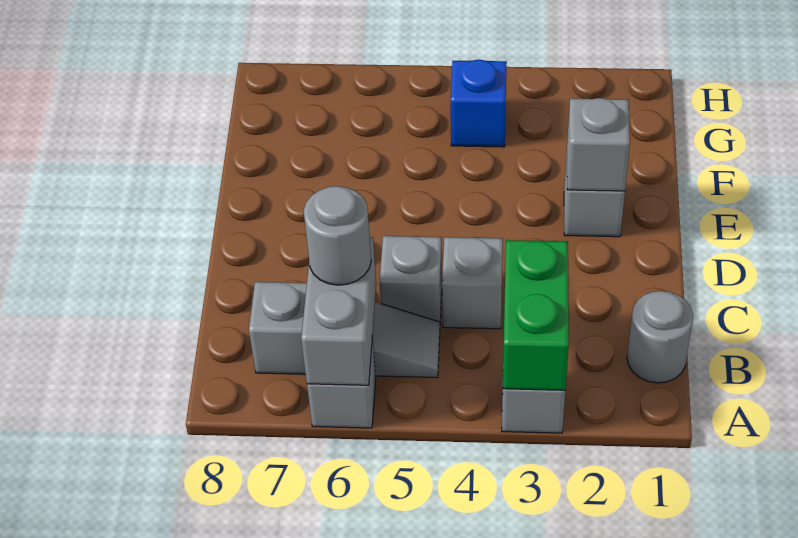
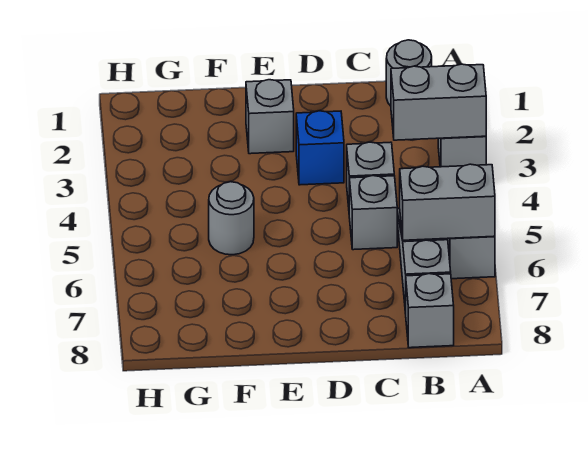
green brick A3:B3 level 2 -> grey brick A3:B3 level 2
grey round brick B6 level 3 -> grey round brick F5 level 1
grey brick E2 level 2 -> grey brick B8 level 1
blue brick G4 level 1 -> blue brick D3 level 1

